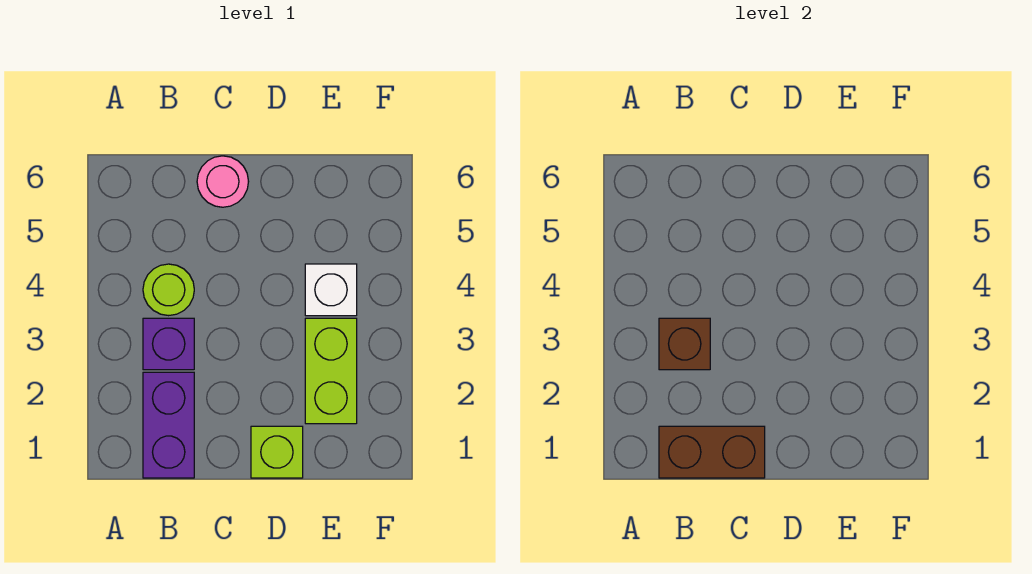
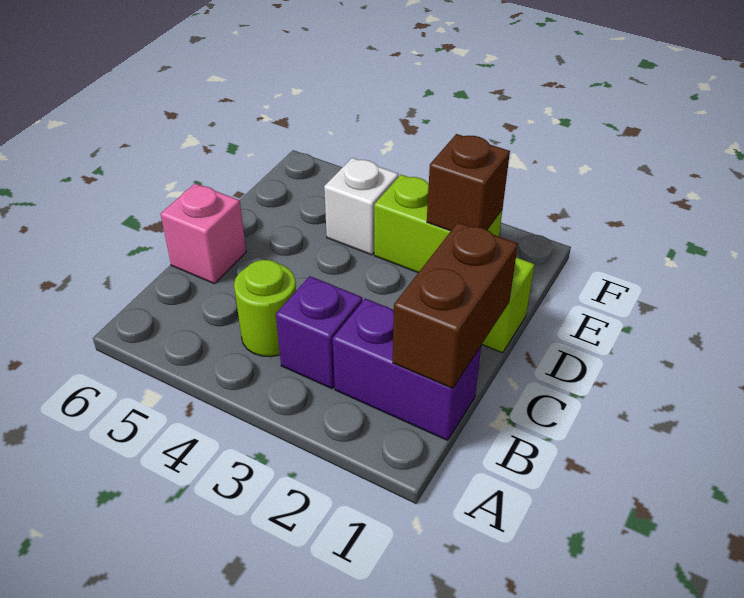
brown brick B3 level 2 -> brown brick E2 level 2
pink round brick C6 level 1 -> pink brick C6 level 1

